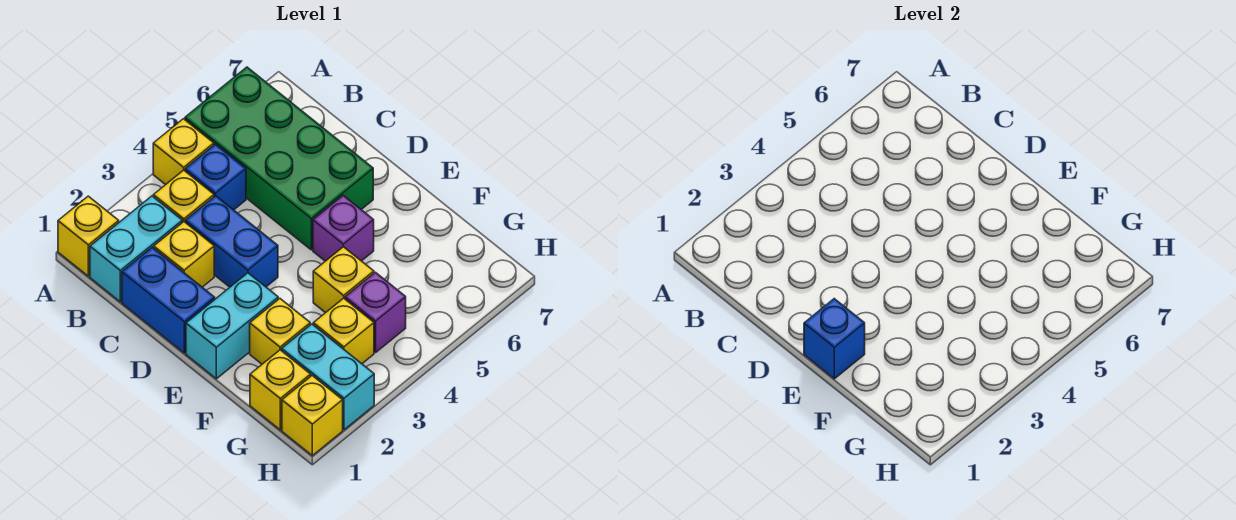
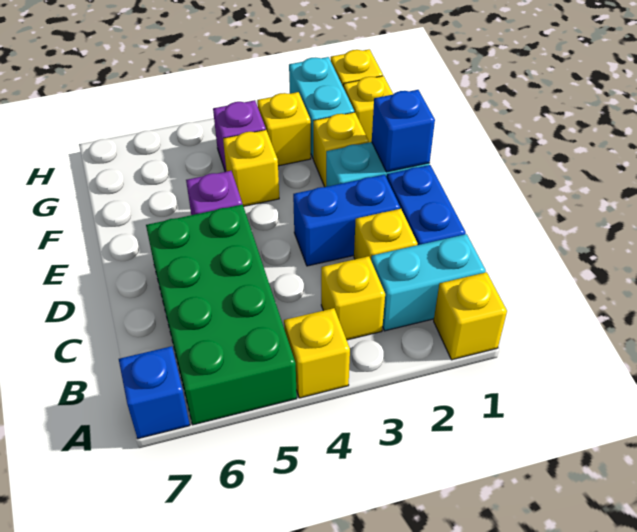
blue brick B4 level 1 -> blue brick A7 level 1
blue brick C3:D3 level 1 -> blue brick D2:D3 level 1

